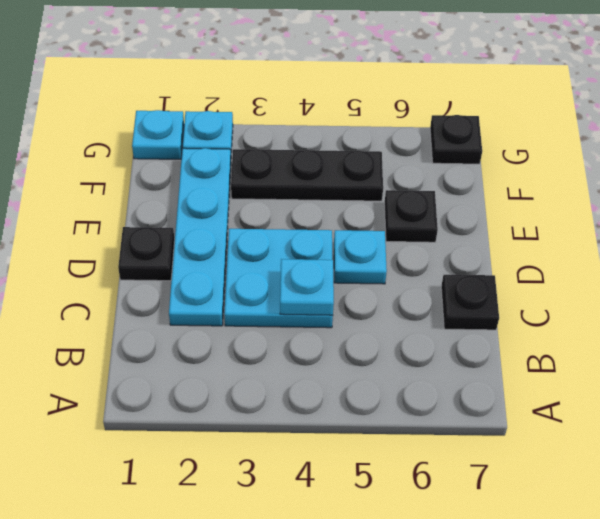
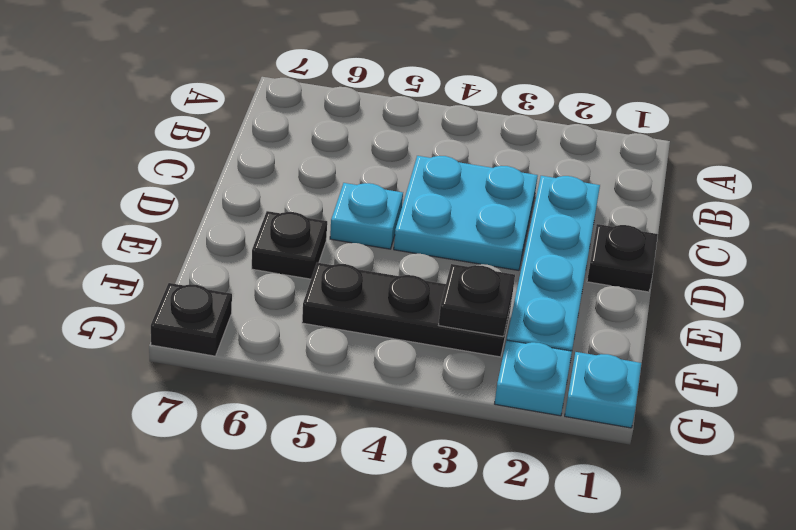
cyan plate C4 level 2 -> none
black plate C7 level 1 -> black plate F3 level 2

